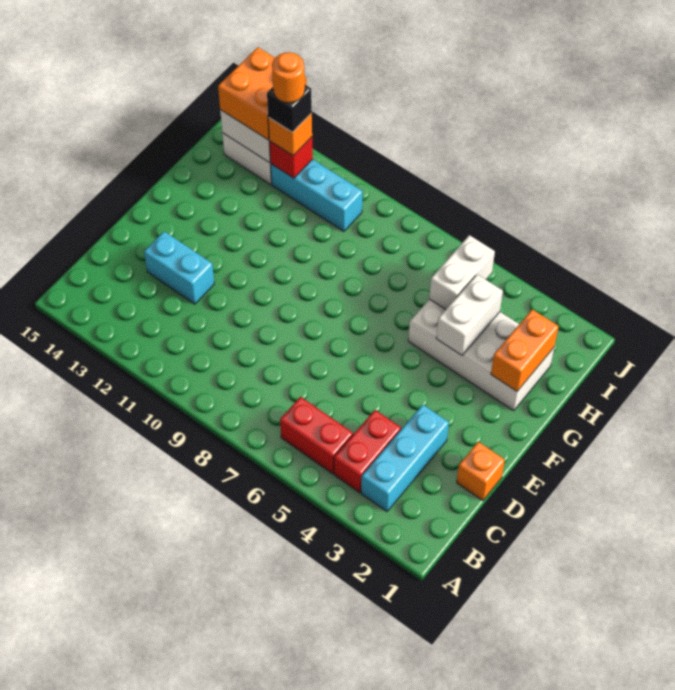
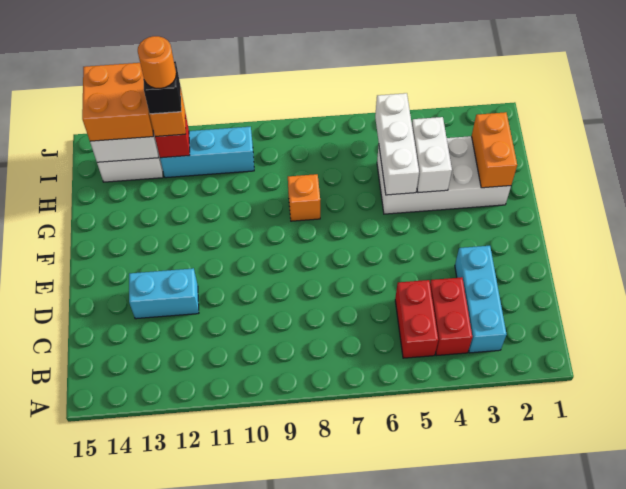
red brick B5:B6 level 1 -> red brick B5:C5 level 1
orange brick D1 level 1 -> orange brick G8 level 1
white brick H5:I5 level 2 -> white brick G5:I5 level 2

